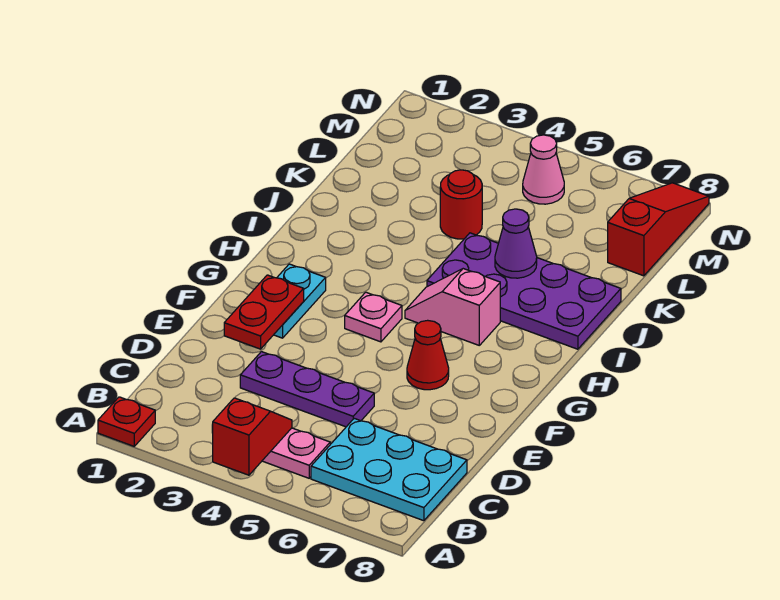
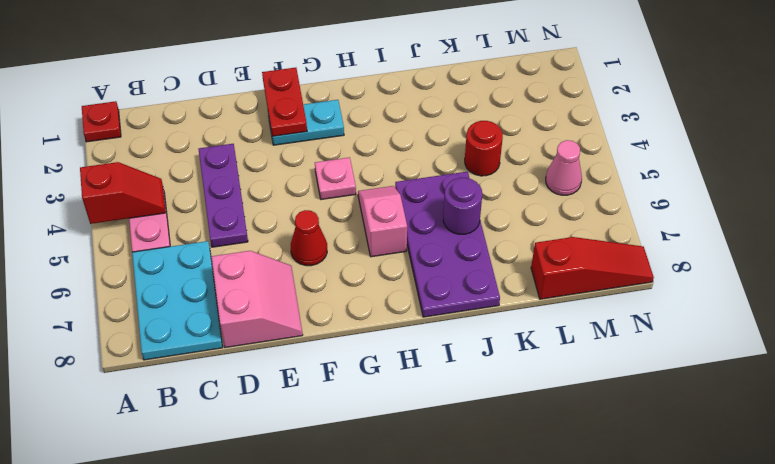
none -> pink slope D7:E8 level 1 top D
red plate E2:F2 level 2 -> red plate F1:F2 level 2
purple cone J6 level 2 -> purple round brick J6 level 2

